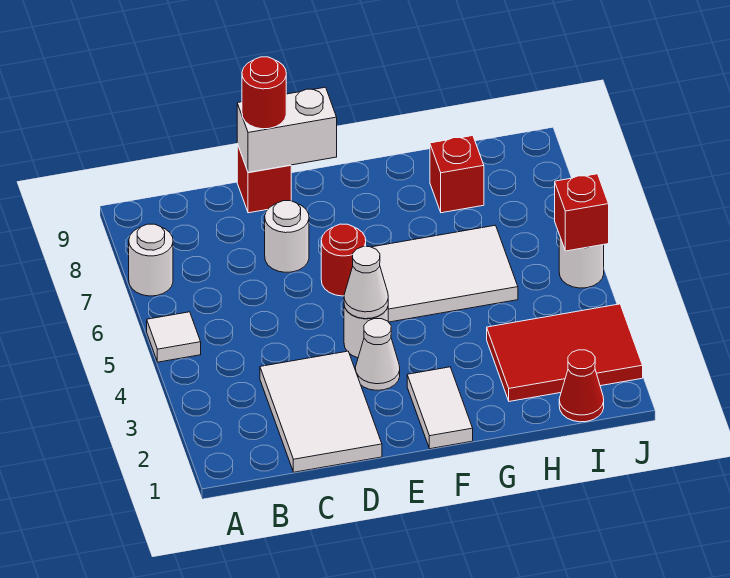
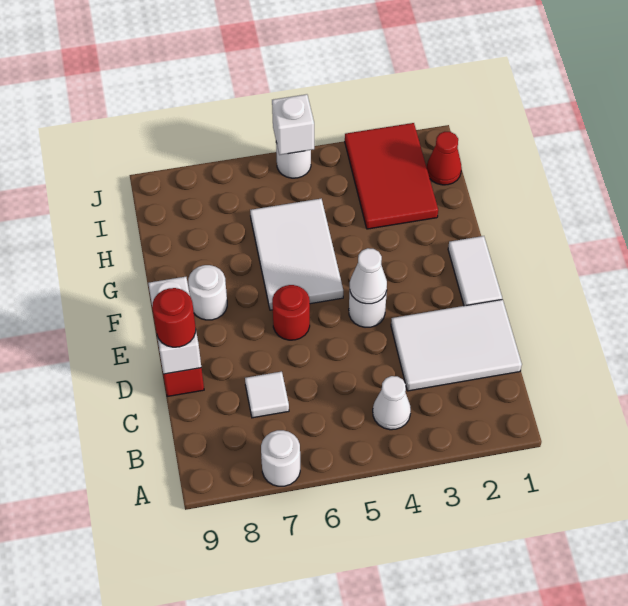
white tile A5 level 1 -> white tile C7 level 1
white round brick D7 level 1 -> white round brick F8 level 1
white cone E3 level 1 -> white cone B4 level 1
white tile F1:F2 level 1 -> white tile E1:F1 level 1
red brick H8 level 1 -> none
red brick J5 level 2 -> white brick J5 level 2

